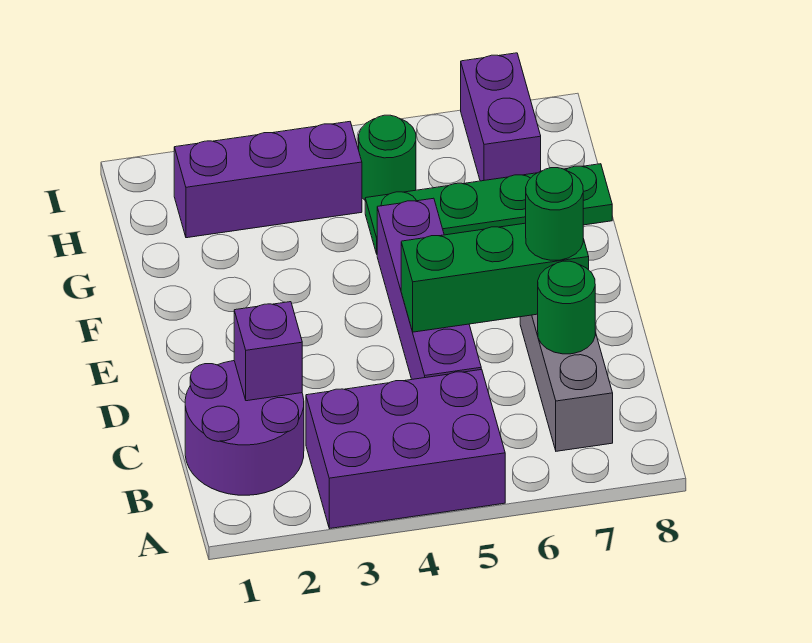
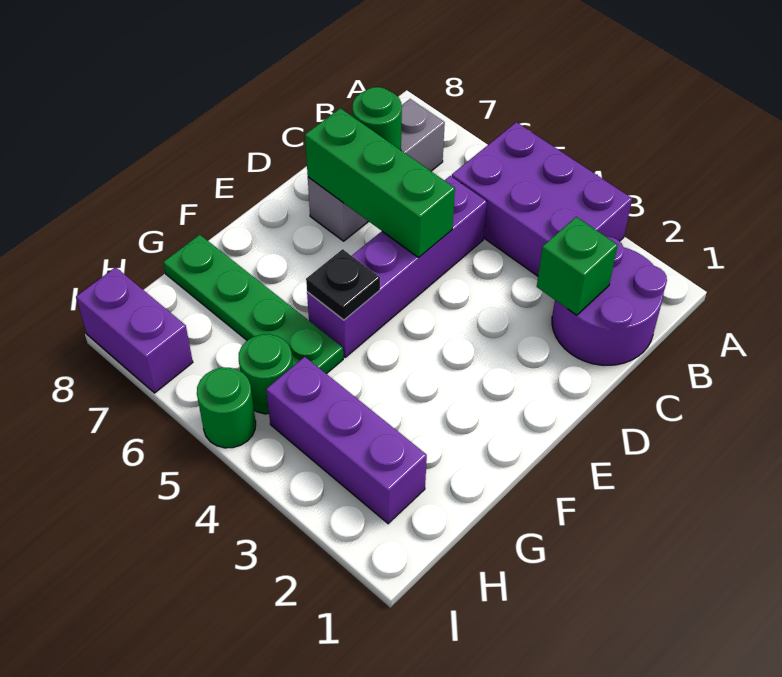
purple brick C2 level 2 -> green brick C2 level 2
green round brick D7 level 3 -> green round brick I5 level 1
none -> black plate F5 level 2
purple brick H7:I7 level 1 -> purple brick I7:I8 level 1

